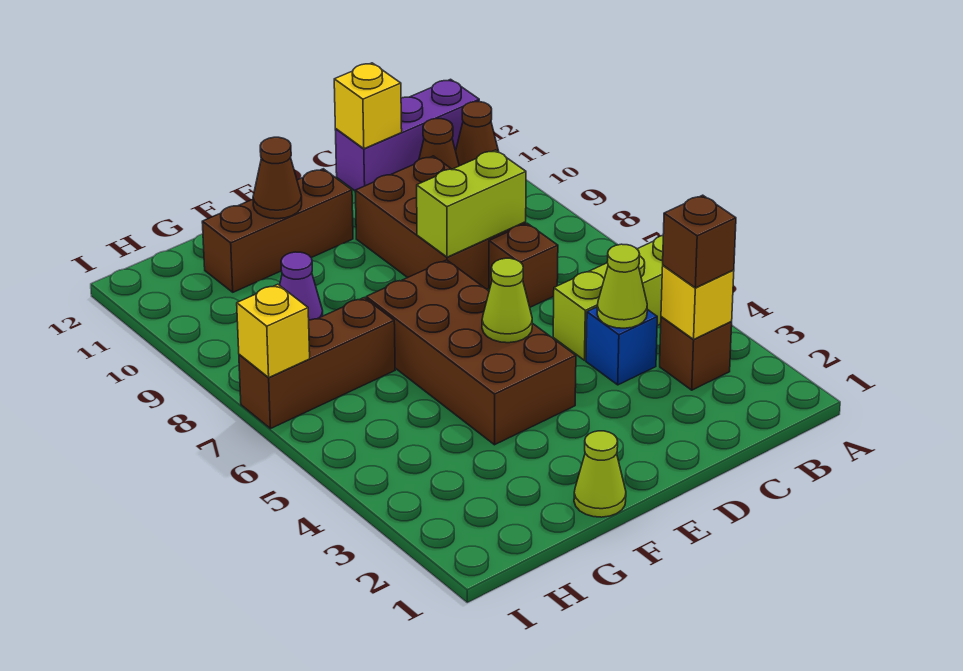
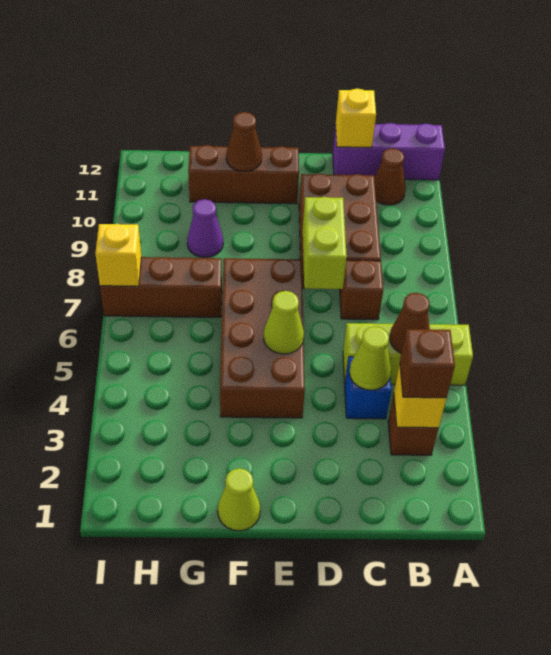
brown cone A11 level 1 -> brown cone B5 level 2
lime brick C8:D8 level 2 -> lime brick D7:D8 level 2

